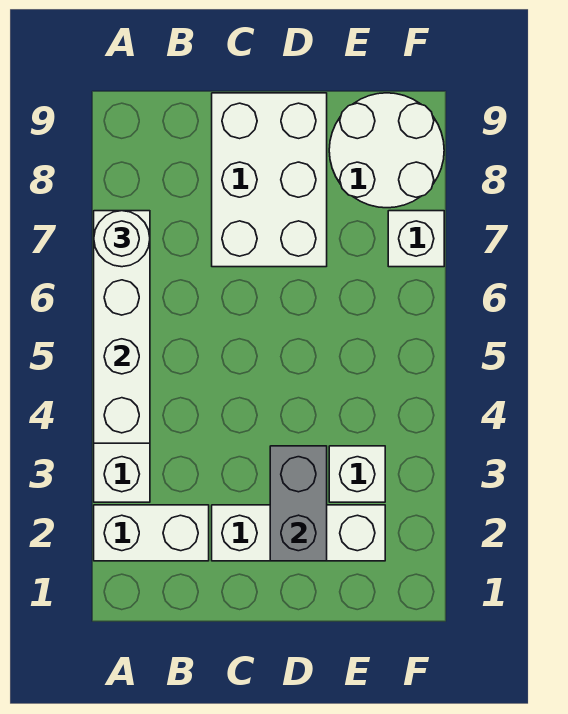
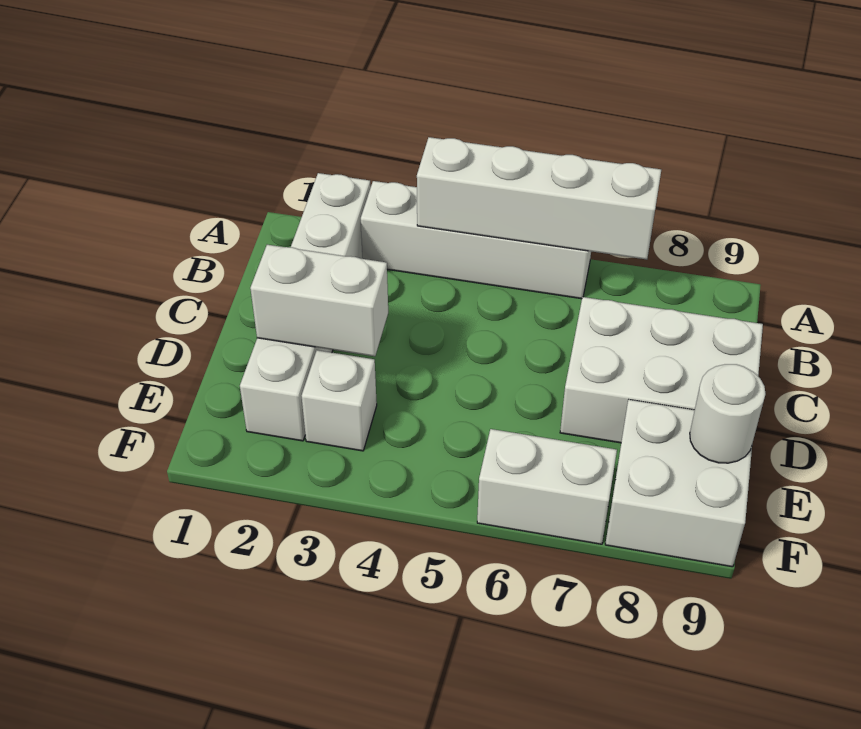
white round brick A7 level 3 -> white round brick E9 level 2
grey brick D2:D3 level 2 -> white brick D2:D3 level 2
white round brick E8:F9 level 1 -> white brick E8:F9 level 1
white brick F7 level 1 -> white brick F6:F7 level 1

